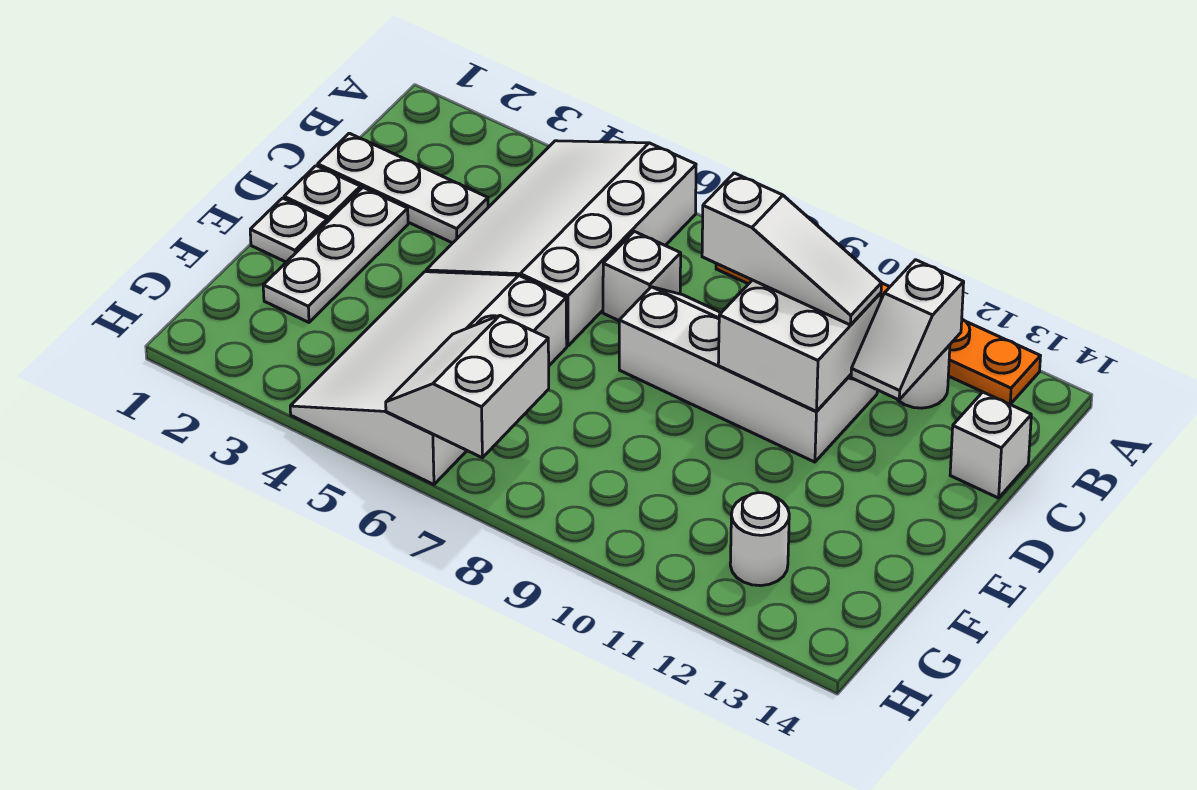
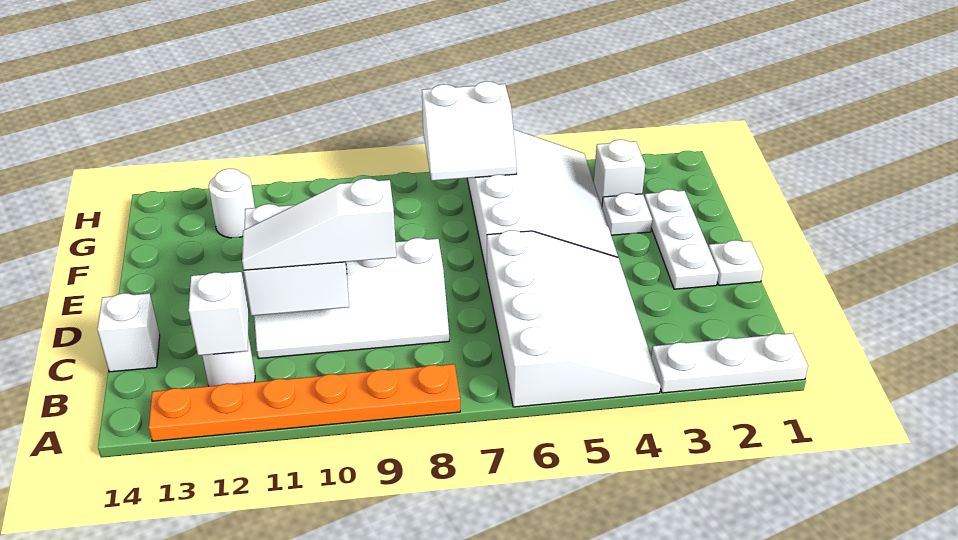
white plate C1:C3 level 1 -> white plate A1:A3 level 1
white brick C7 level 1 -> white brick G3 level 1
white plate E1 level 1 -> white plate F3 level 1
white slope G6:H7 level 2 top 7 -> white slope G6:H7 level 2 top H

